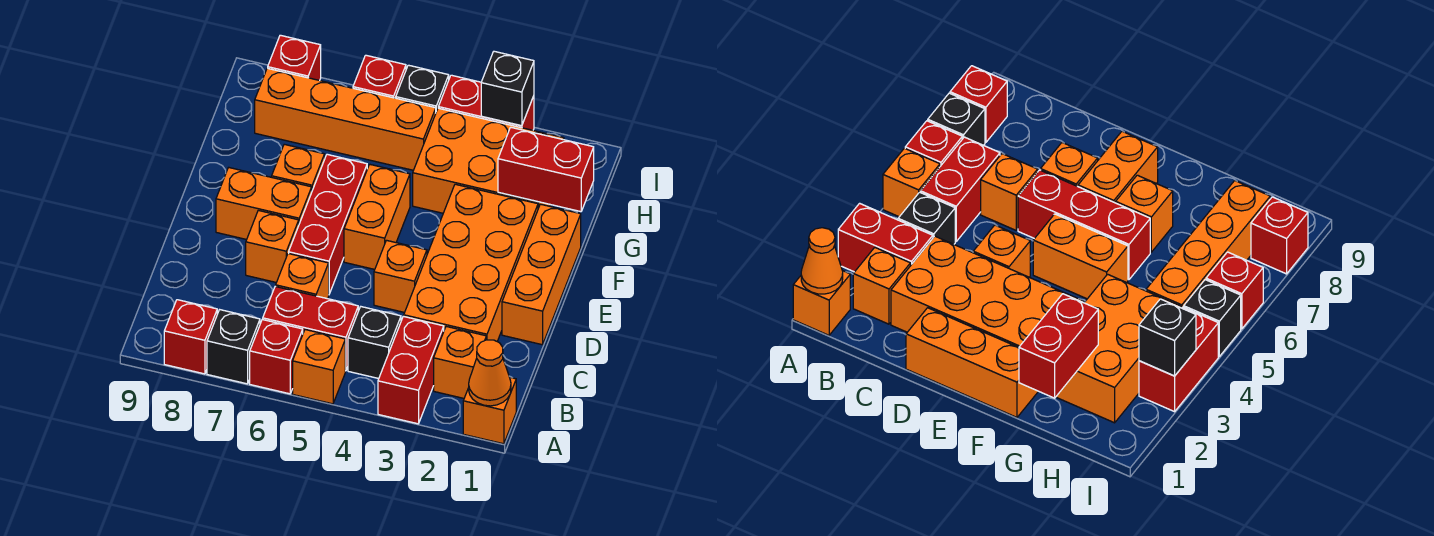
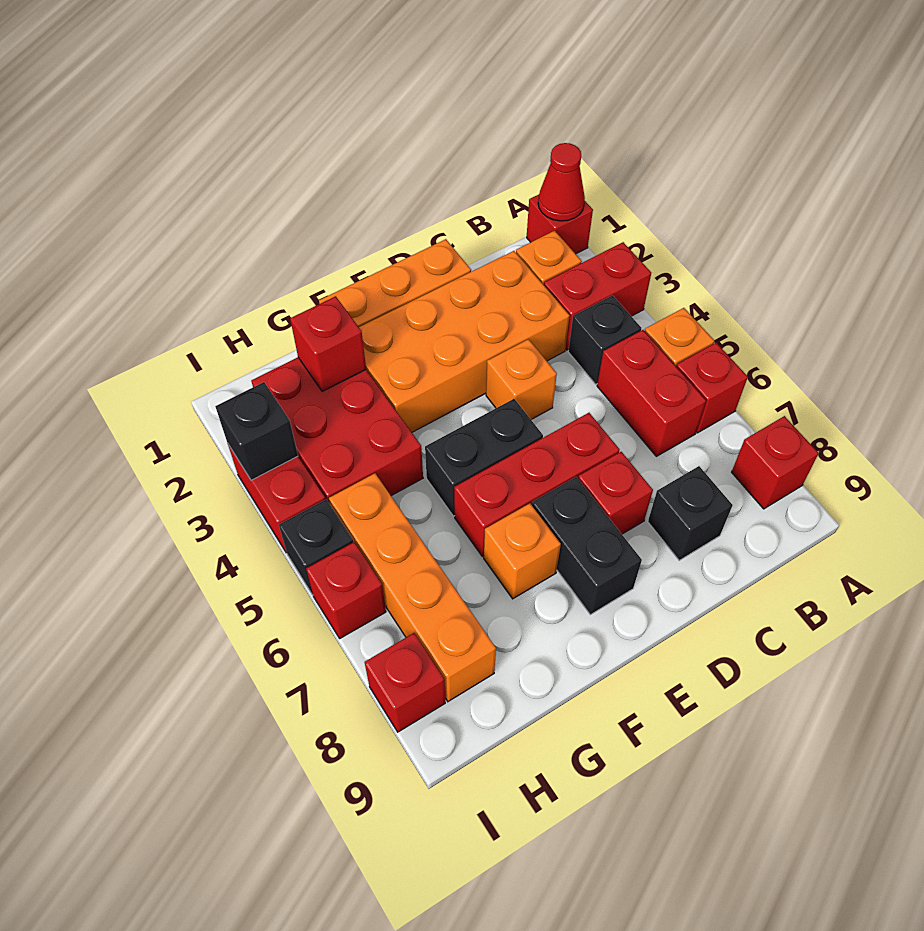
orange brick A1 level 1 -> red brick A1 level 1
orange cone A1 level 2 -> red cone A1 level 2
black brick A7 level 1 -> black brick C8 level 1
orange brick C6 level 1 -> none
orange brick D7 level 1 -> red brick D7 level 1
orange brick E5:F5 level 1 -> black brick E5:F5 level 1
orange brick E7:E8 level 1 -> black brick E7:E8 level 1
red brick G1:G2 level 2 -> red brick G2 level 2
orange brick G2:H4 level 1 -> red brick G2:H4 level 1

